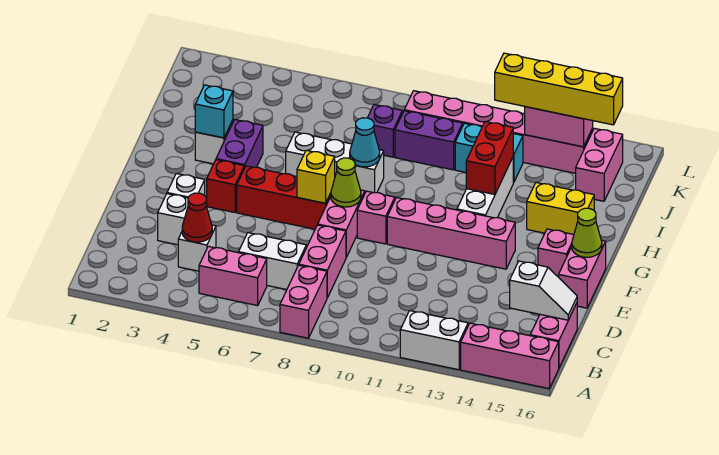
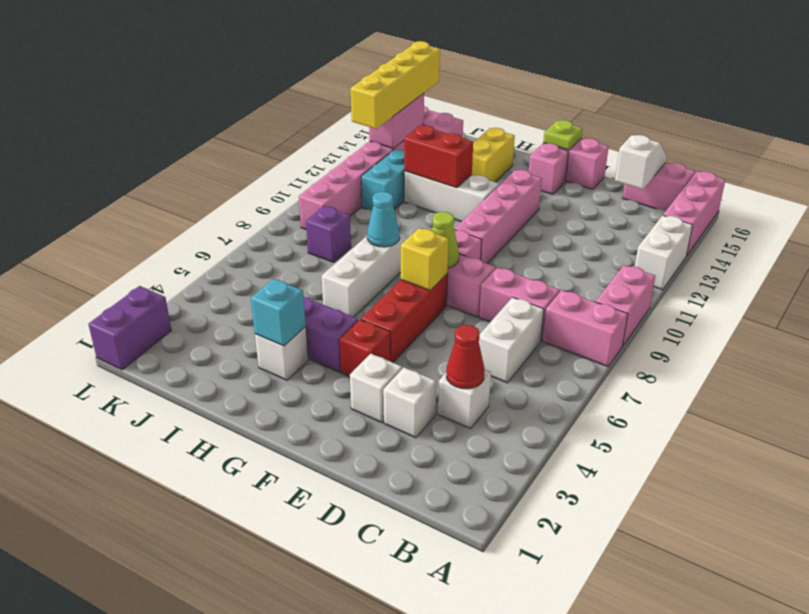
pink brick B5:B6 level 1 -> pink brick A9:A10 level 1
lime cone F16 level 2 -> lime plate F16 level 2
purple brick J9:J10 level 1 -> purple brick L1:L2 level 1

